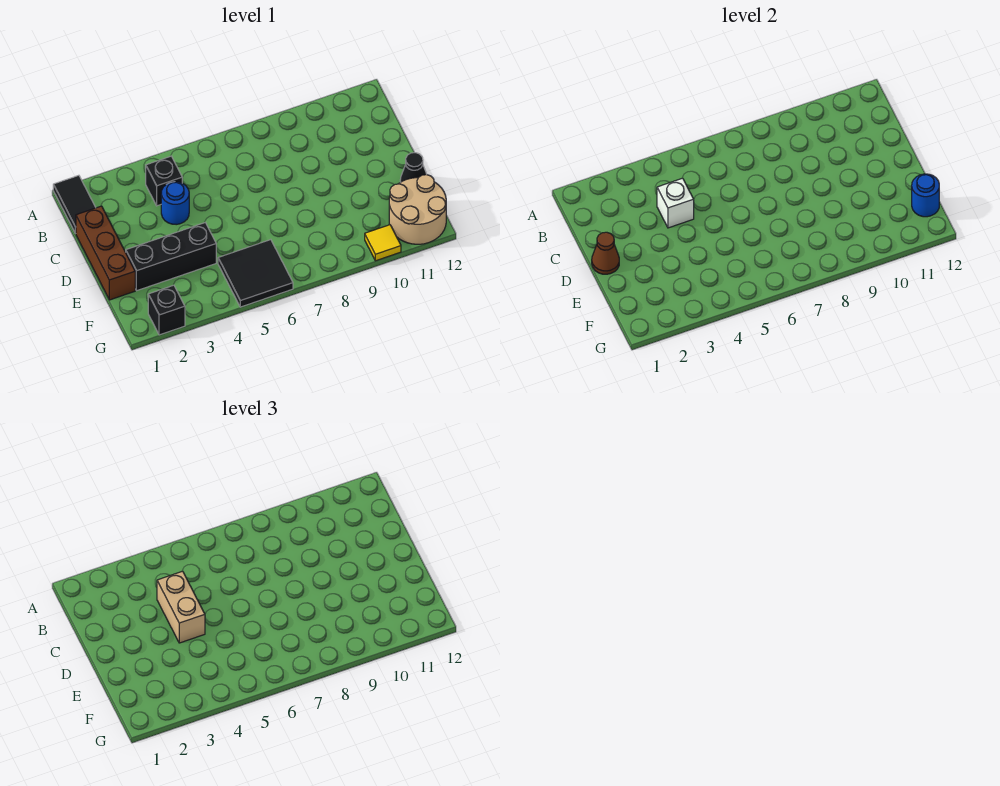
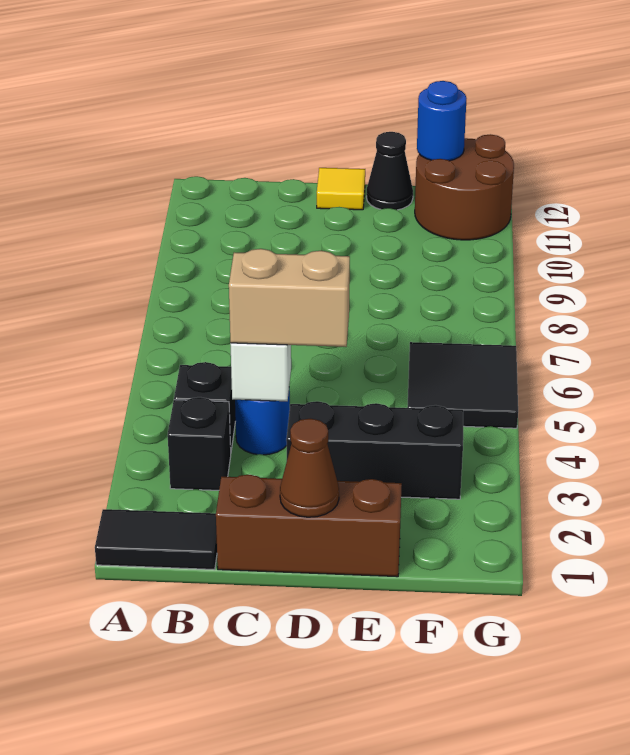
black brick E2:E4 level 1 -> black brick D3:F3 level 1
tan round brick F11:G12 level 1 -> brown round brick F11:G12 level 1
black brick G2 level 1 -> black brick B3 level 1
yellow tile G10 level 1 -> yellow tile D12 level 1

